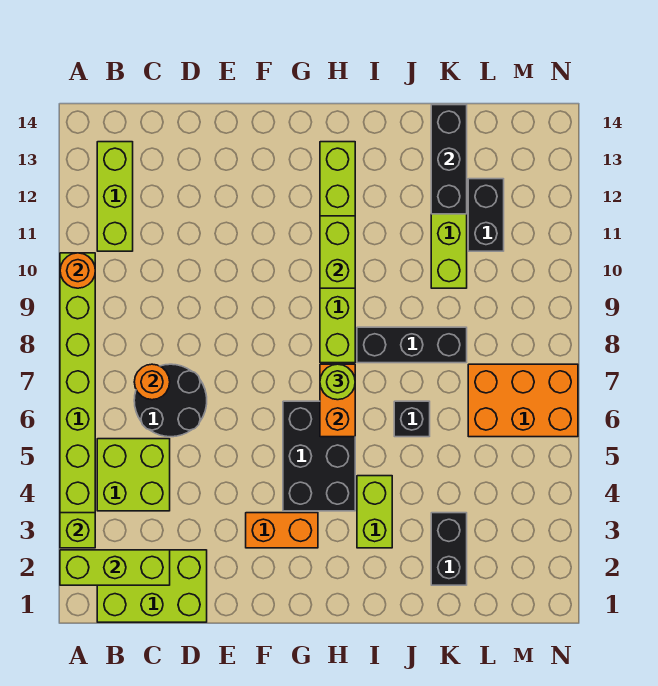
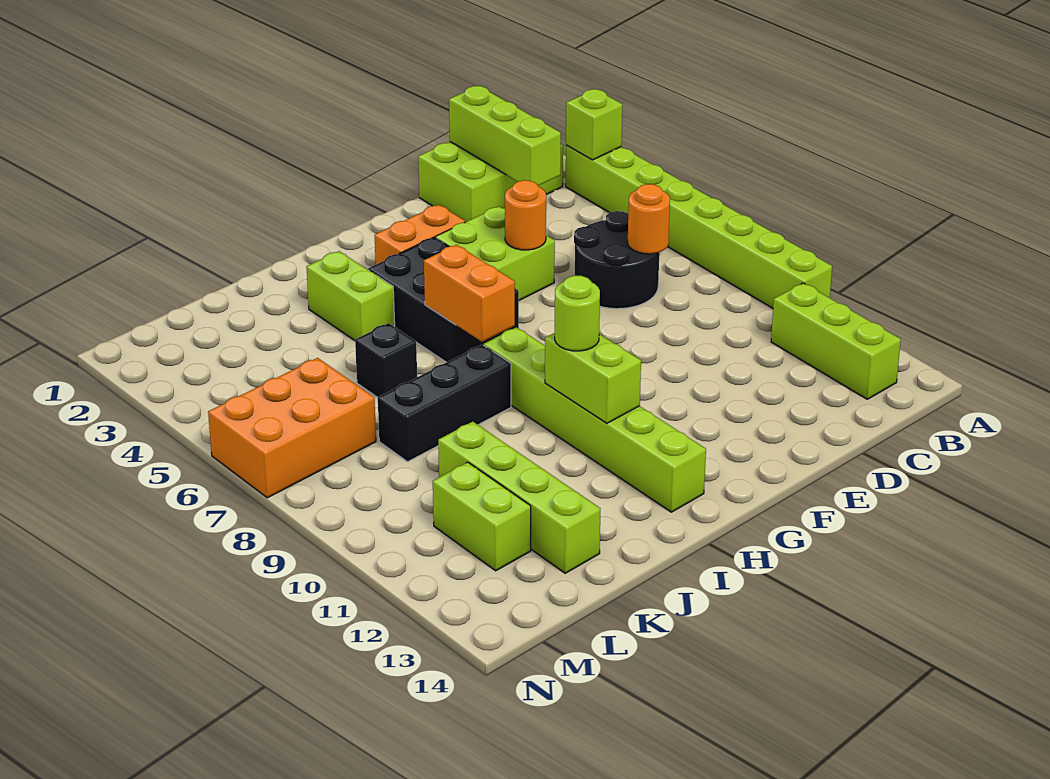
lime brick A2:C2 level 2 -> lime brick C1:C3 level 2
orange round brick A10 level 2 -> orange round brick E5 level 2
lime brick B4:C5 level 1 -> lime brick E4:F5 level 1
lime round brick H7 level 3 -> lime round brick H10 level 3
black brick K2:K3 level 1 -> none
black brick K12:K14 level 2 -> none
black brick L11:L12 level 1 -> lime brick L11:L12 level 1

